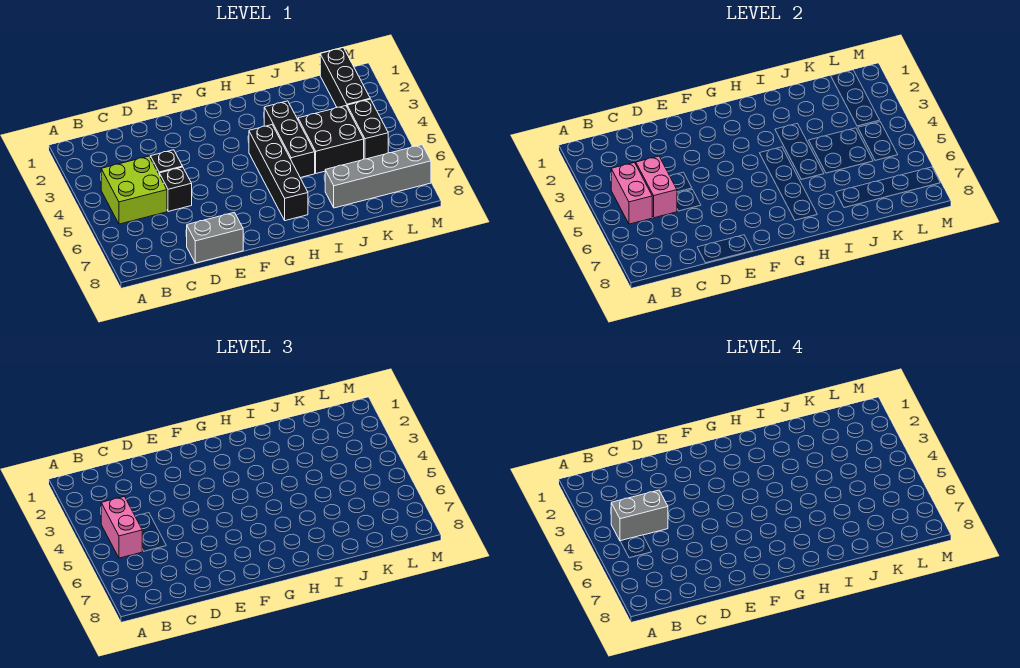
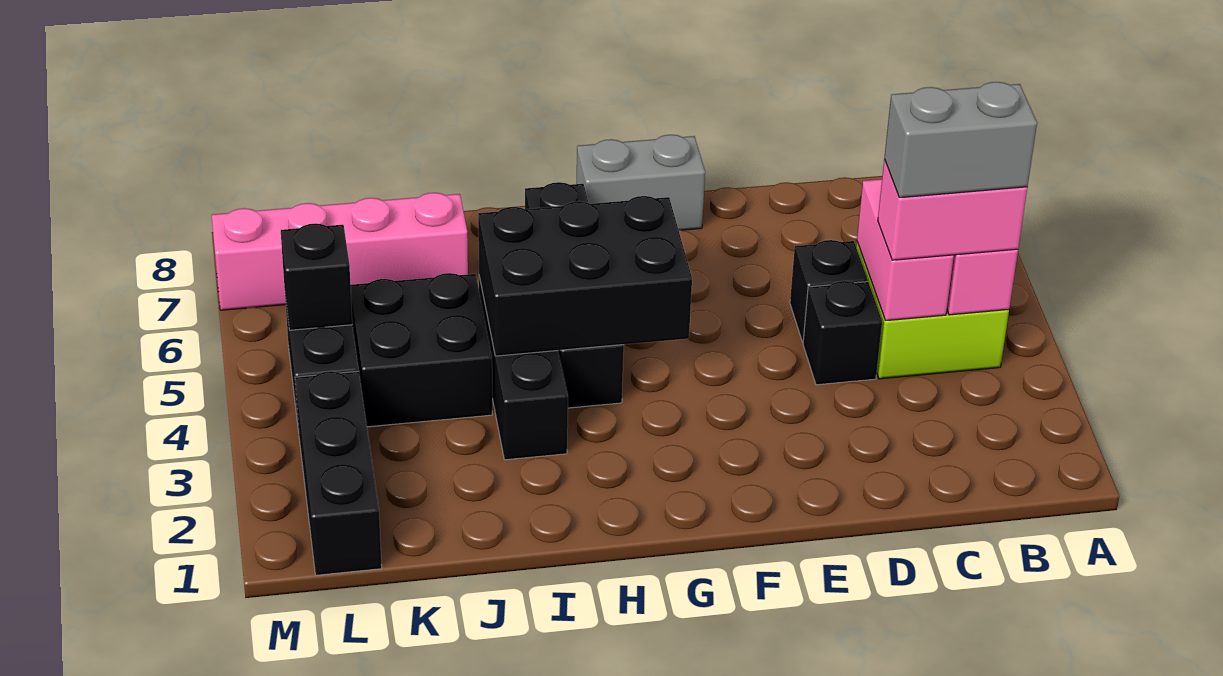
pink brick B4:B5 level 3 -> pink brick B4:C4 level 3
grey brick D8:E8 level 1 -> grey brick F8:G8 level 1
none -> black brick G4:I5 level 2
grey brick J7:M7 level 1 -> pink brick J7:M7 level 1
none -> black brick L5 level 2

